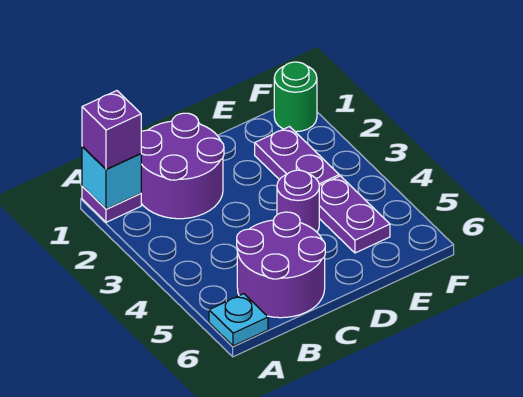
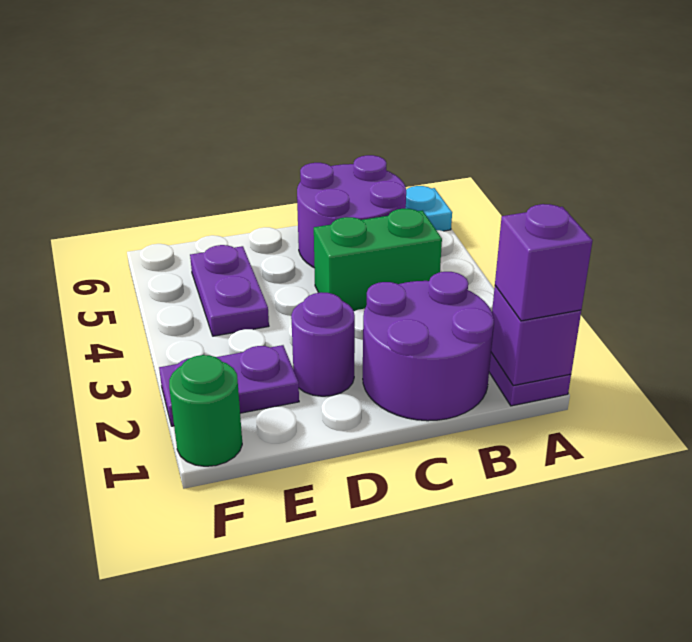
cyan brick A1 level 2 -> purple brick A1 level 2
none -> green brick B4:C4 level 1
purple round brick D4 level 1 -> purple round brick D2 level 1
purple plate E2:E3 level 1 -> purple plate E2:F2 level 1

